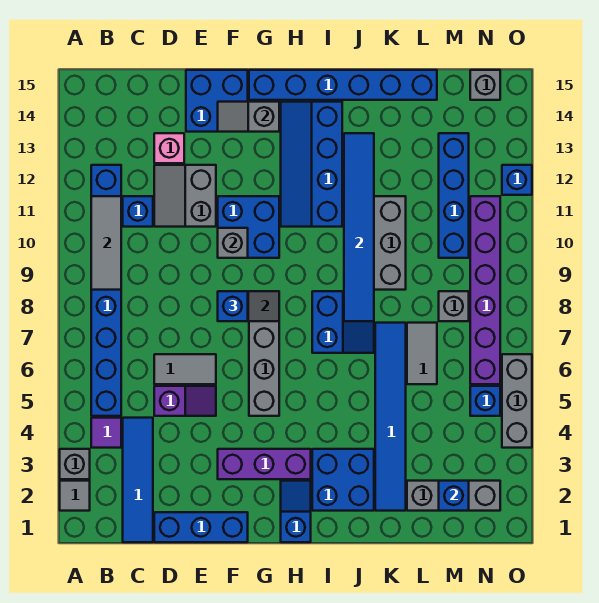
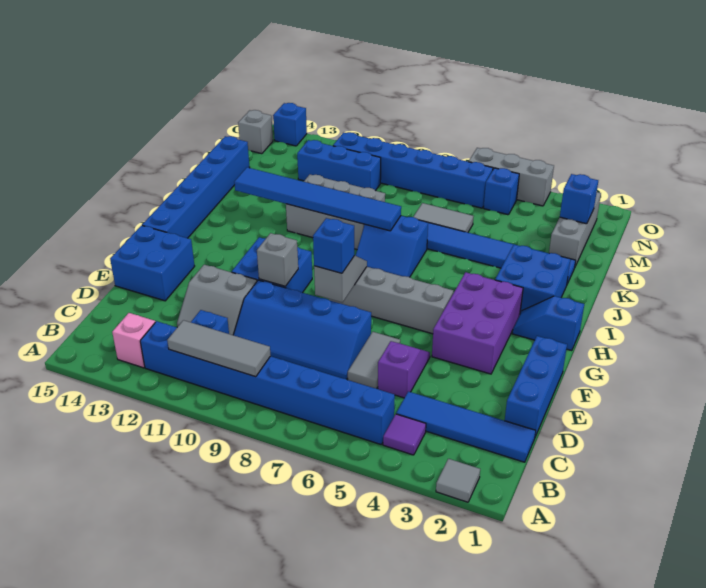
grey brick A3 level 1 -> none
pink brick D13 level 1 -> pink brick B13 level 1
purple brick F3:H3 level 1 -> purple brick F3:H4 level 1
grey slope F14:G14 level 2 top G -> none
blue slope H11:I14 level 1 top I -> blue slope D7:E10 level 1 top E
blue slope I7:J8 level 1 top I -> blue slope I7:J8 level 1 top J
grey brick M8 level 1 -> none
blue brick M10:M13 level 1 -> blue brick M10:M12 level 1
purple brick N6:N11 level 1 -> blue brick N6:N11 level 1
blue brick O12 level 1 -> blue brick O14 level 1

